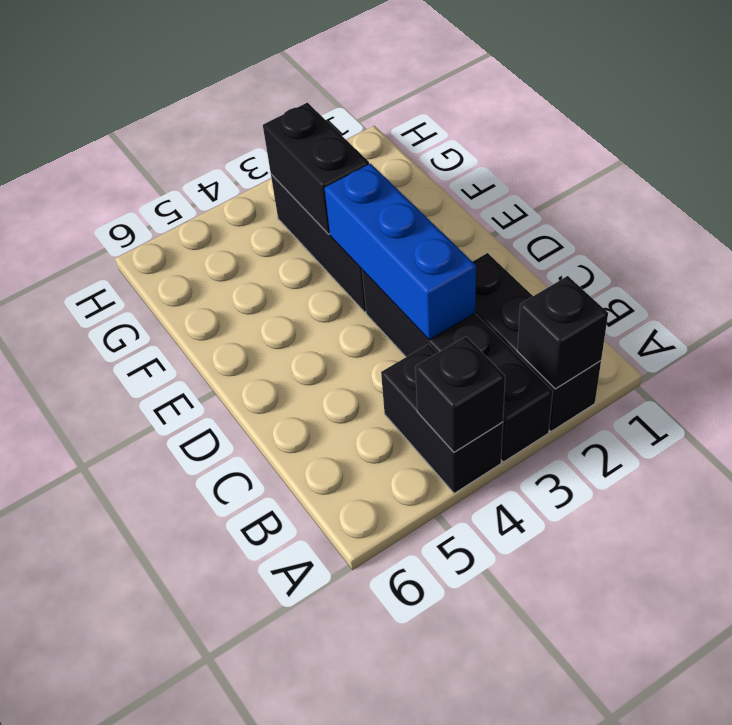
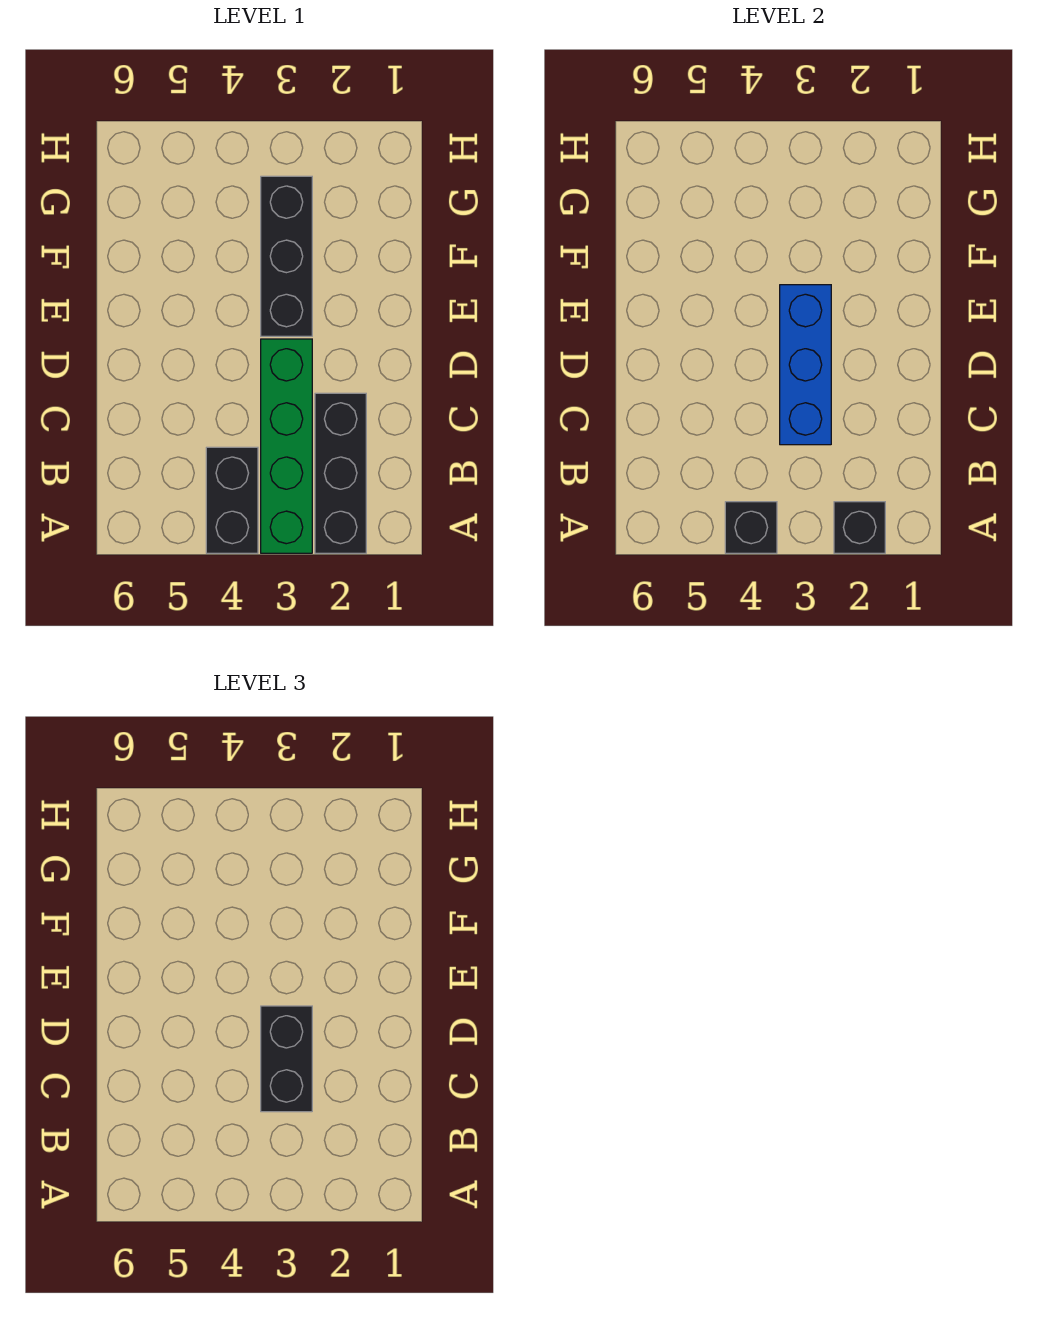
black brick A3:D3 level 1 -> green brick A3:D3 level 1
black brick F3:G3 level 2 -> black brick C3:D3 level 3

